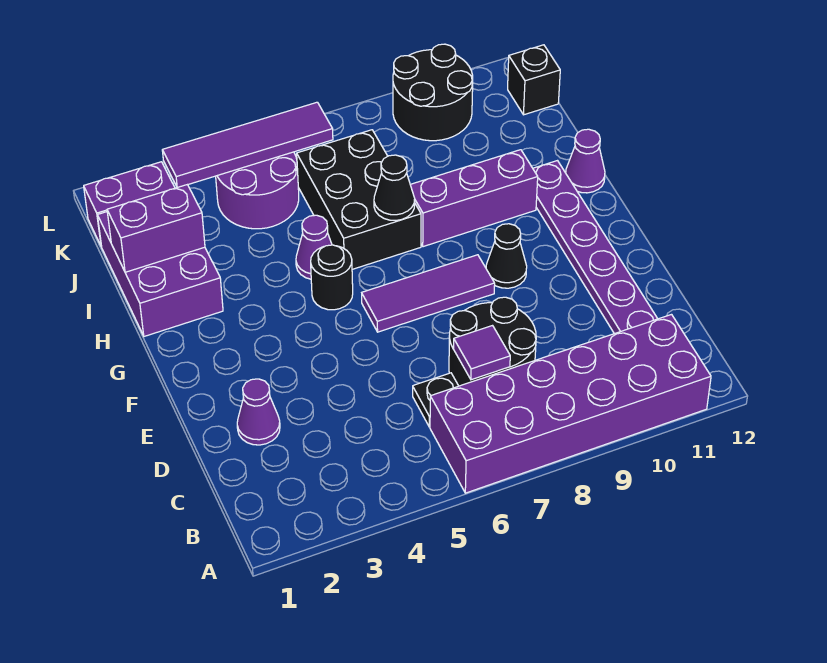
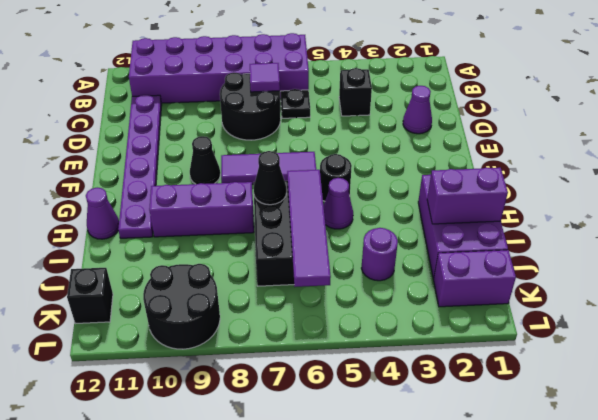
none -> black brick C4 level 1
purple round brick J4:K5 level 1 -> purple round brick J4 level 1
purple tile K3:K6 level 2 -> purple tile H6:K6 level 2

